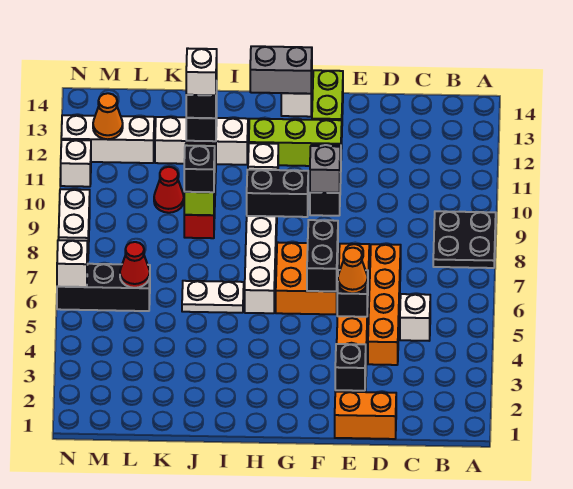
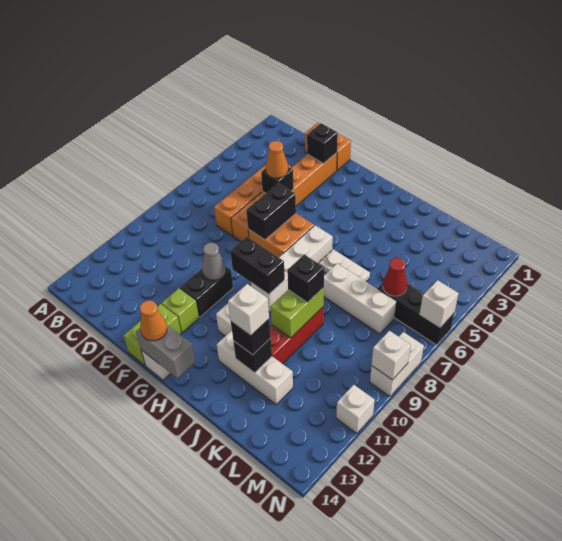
black plate A8:B9 level 1 -> none
white brick C5 level 1 -> white brick N9 level 2
grey brick F10 level 2 -> grey cone F10 level 2
lime brick F12:H12 level 1 -> lime brick F12 level 1
red cone K10 level 1 -> none
white brick L12:N12 level 1 -> white brick J7:L7 level 1
orange cone M12 level 2 -> orange cone G14 level 3

